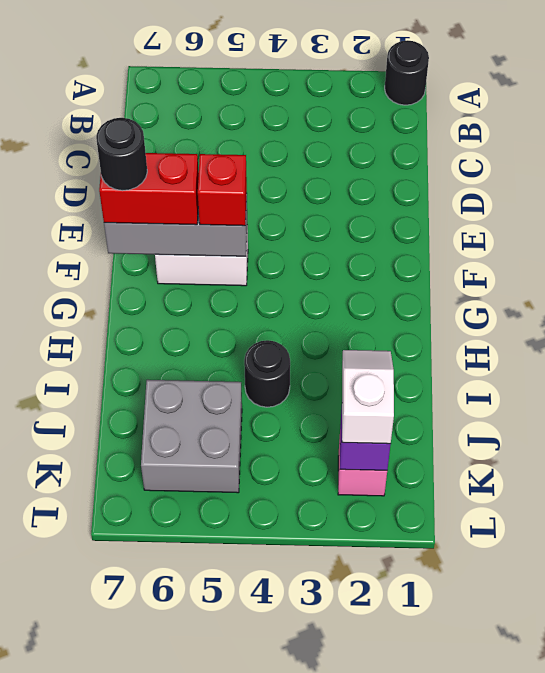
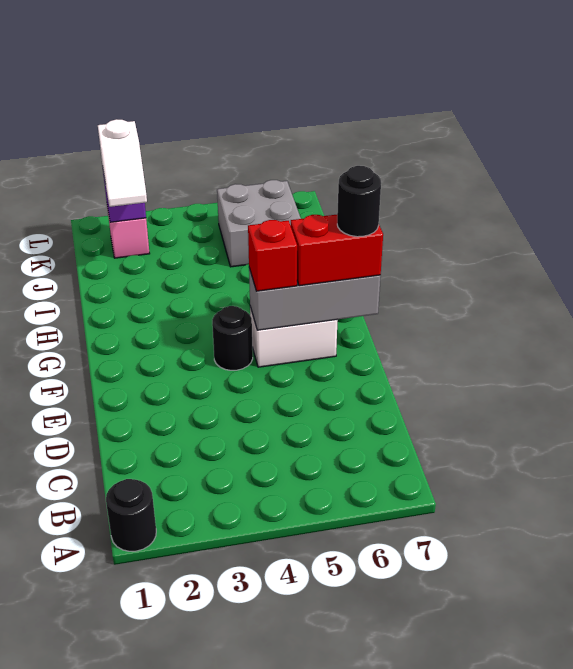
black round brick I4 level 1 -> black round brick F4 level 1

